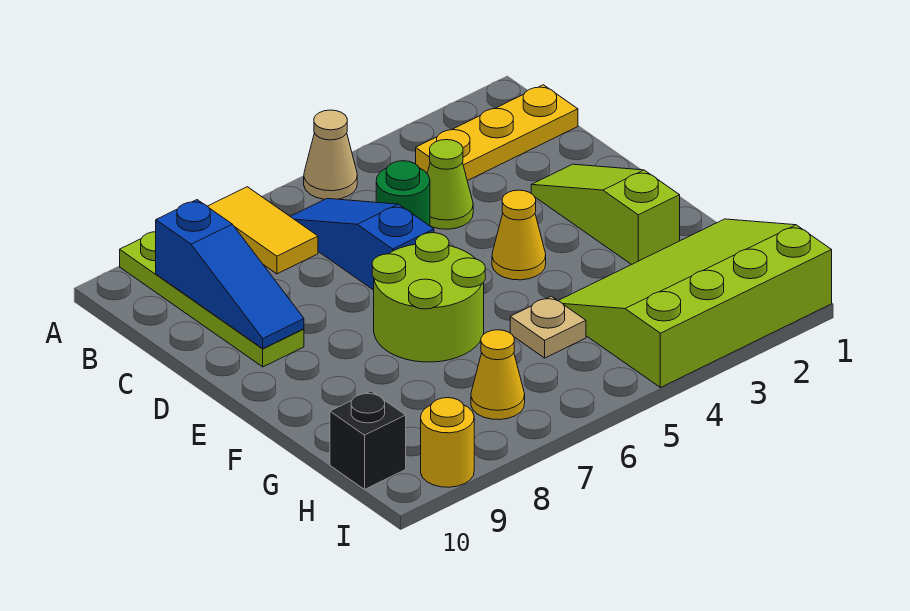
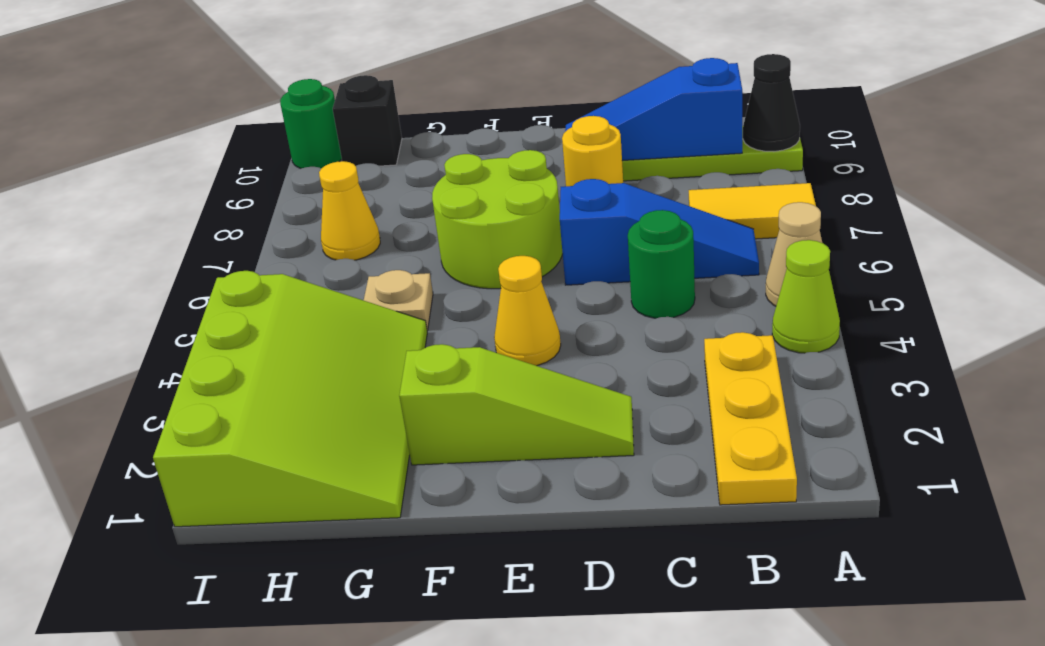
none -> black cone A9 level 2
lime cone C4 level 1 -> lime cone A4 level 1
yellow round brick I9 level 1 -> yellow round brick D8 level 1
none -> green round brick I10 level 1

